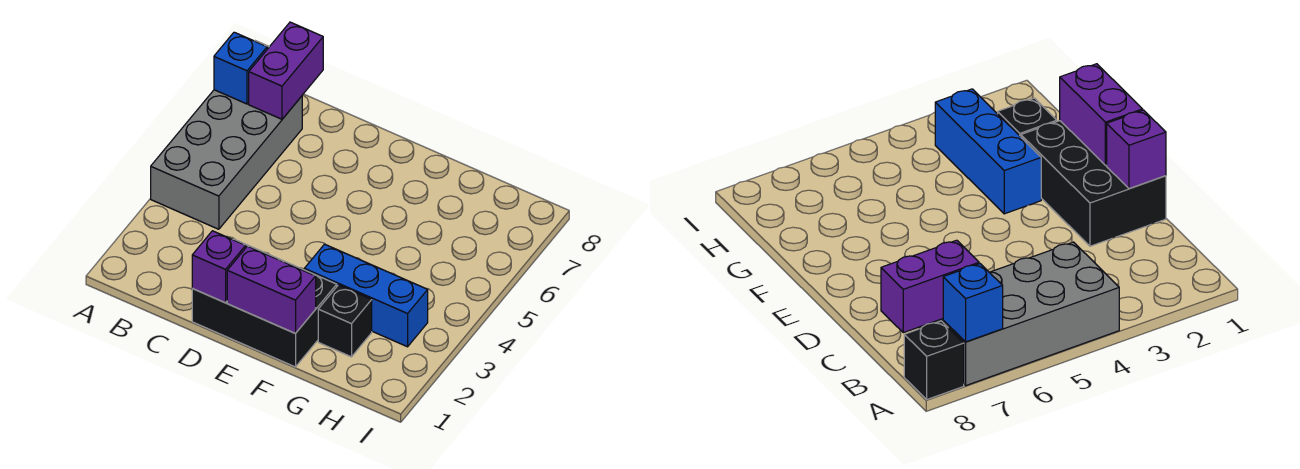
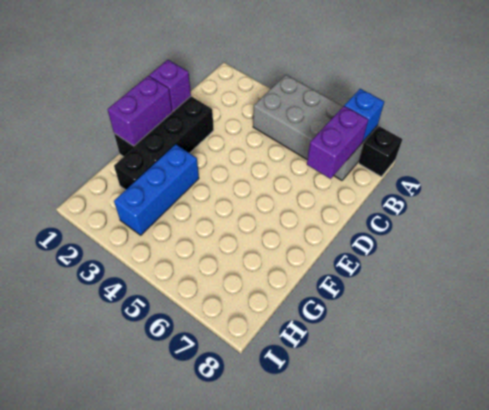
purple brick B7:B8 level 2 -> purple brick B7:C7 level 2

